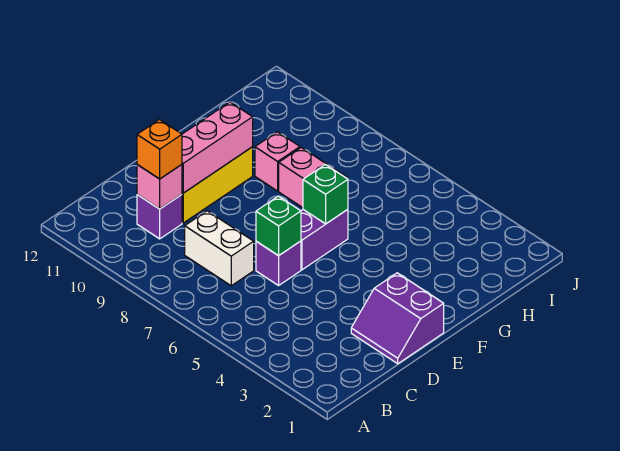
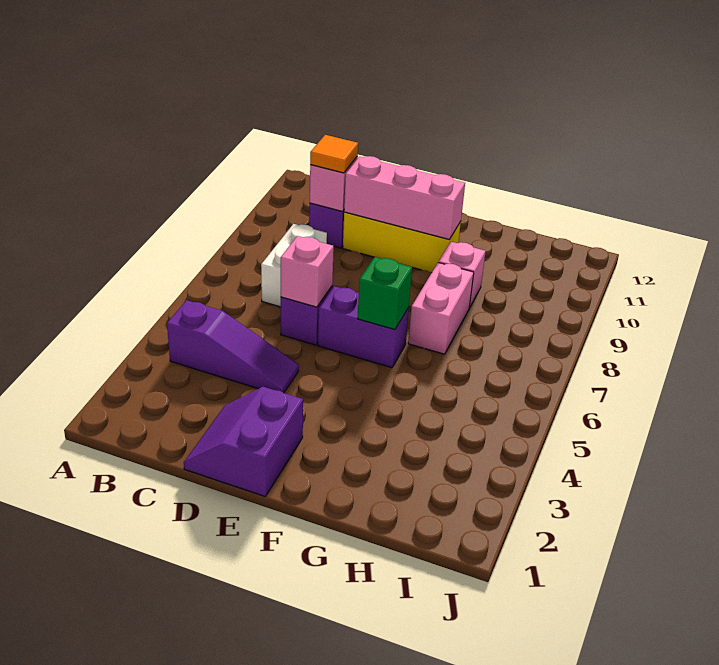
none -> purple slope B4:D4 level 1 top B
orange brick C10 level 3 -> orange tile C10 level 3
green brick D6 level 2 -> pink brick D6 level 2

